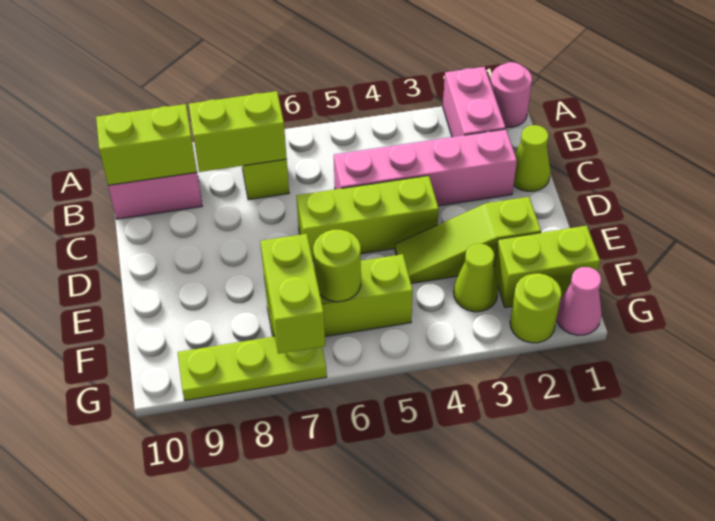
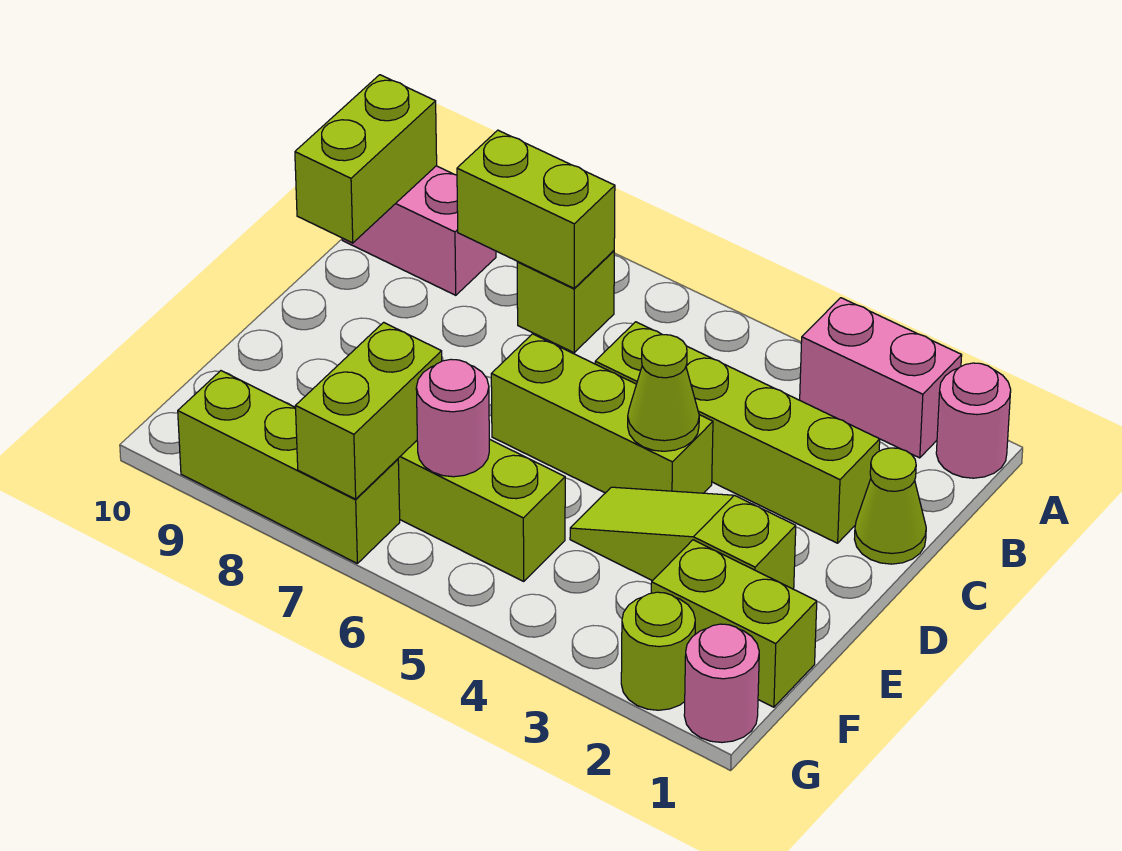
pink brick A2:B2 level 1 -> pink brick A2:A3 level 1
lime brick B9:B10 level 2 -> lime brick B10:C10 level 2
pink brick C2:C5 level 1 -> lime brick C2:C5 level 1
lime cone F3 level 1 -> lime cone D4 level 2
lime round brick F6 level 2 -> pink round brick F6 level 2
pink cone G1 level 1 -> pink round brick G1 level 1
lime plate G7:G9 level 1 -> lime brick G7:G9 level 1

